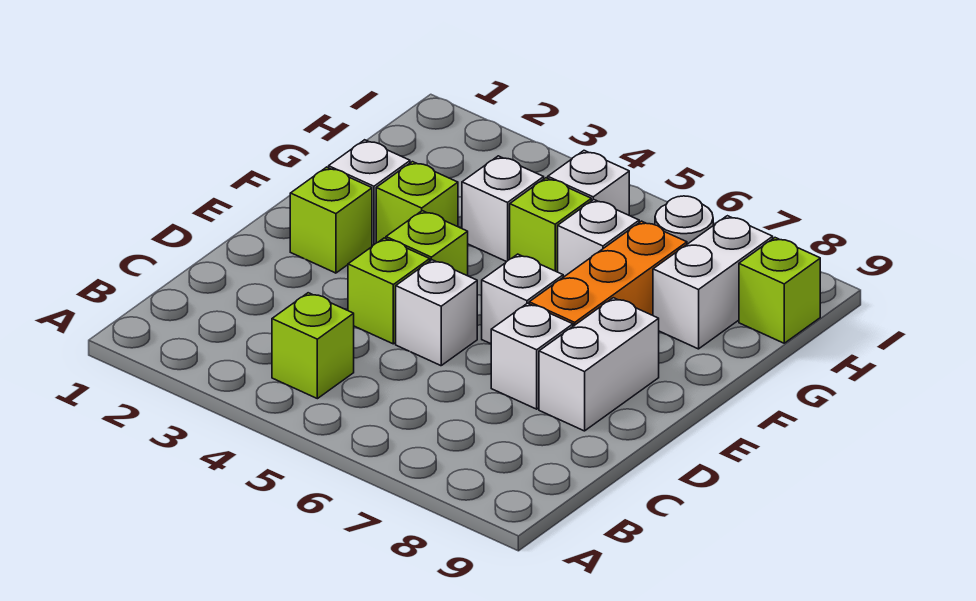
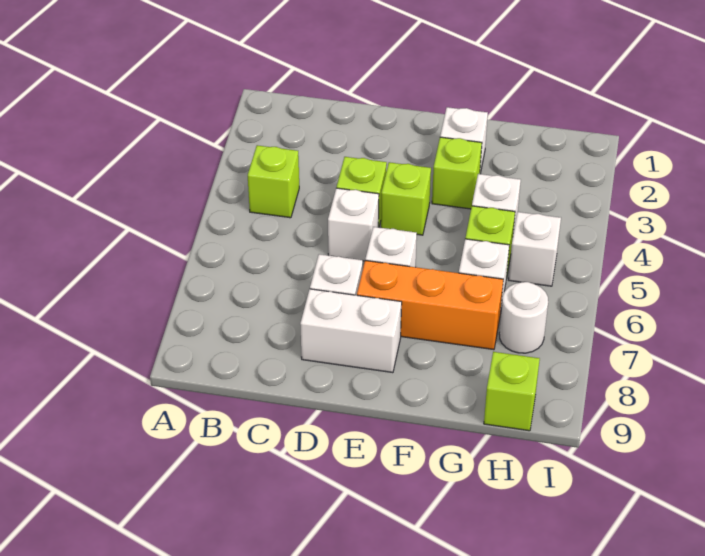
lime brick E2 level 1 -> none
white brick G8:H8 level 1 -> none

